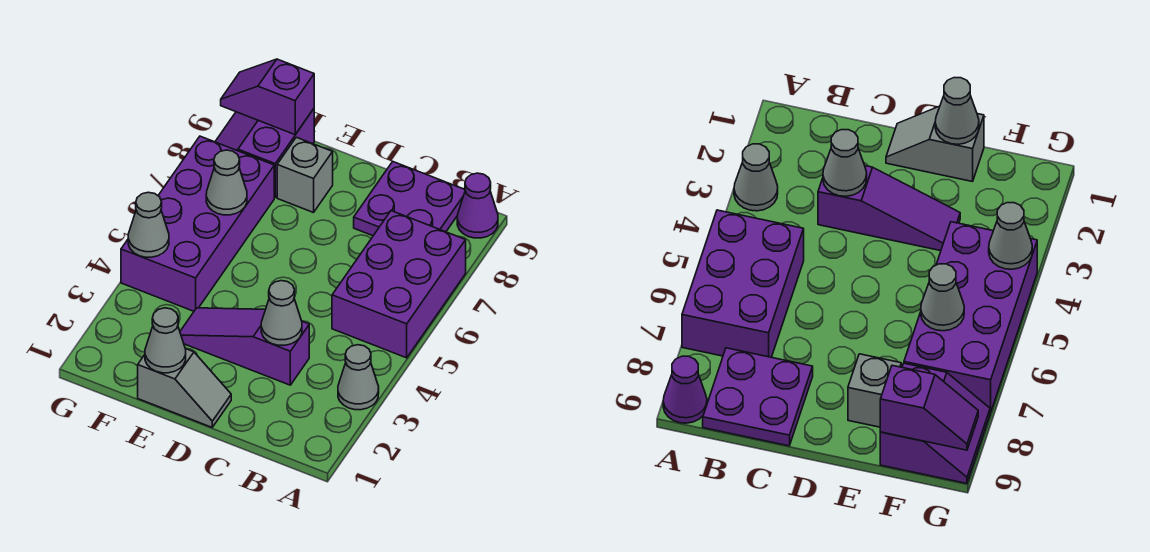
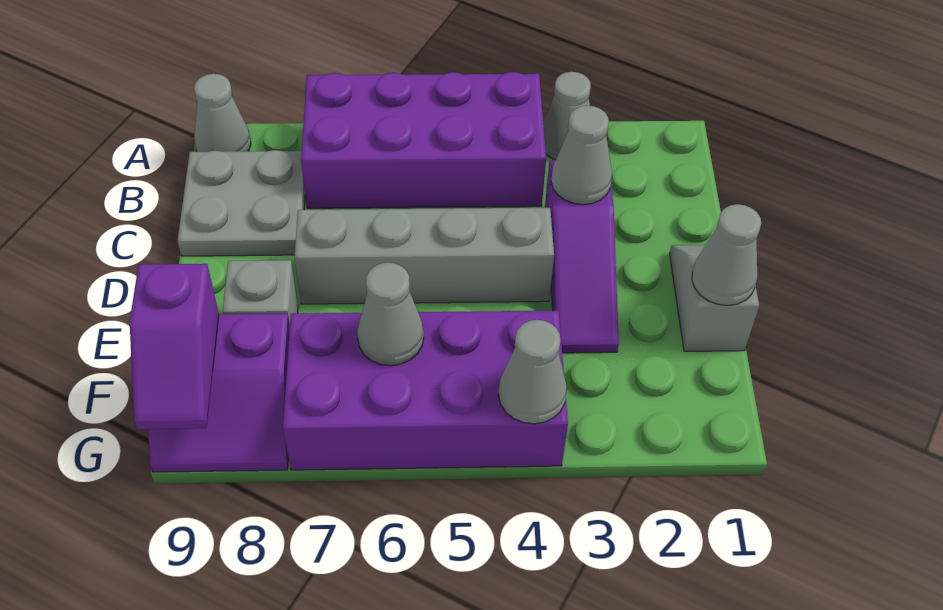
purple brick A5:B7 level 1 -> purple brick A4:B7 level 1
purple cone A9 level 1 -> grey cone A9 level 1
purple plate B8:C9 level 1 -> grey plate B8:C9 level 1
none -> grey brick D4:D7 level 1

